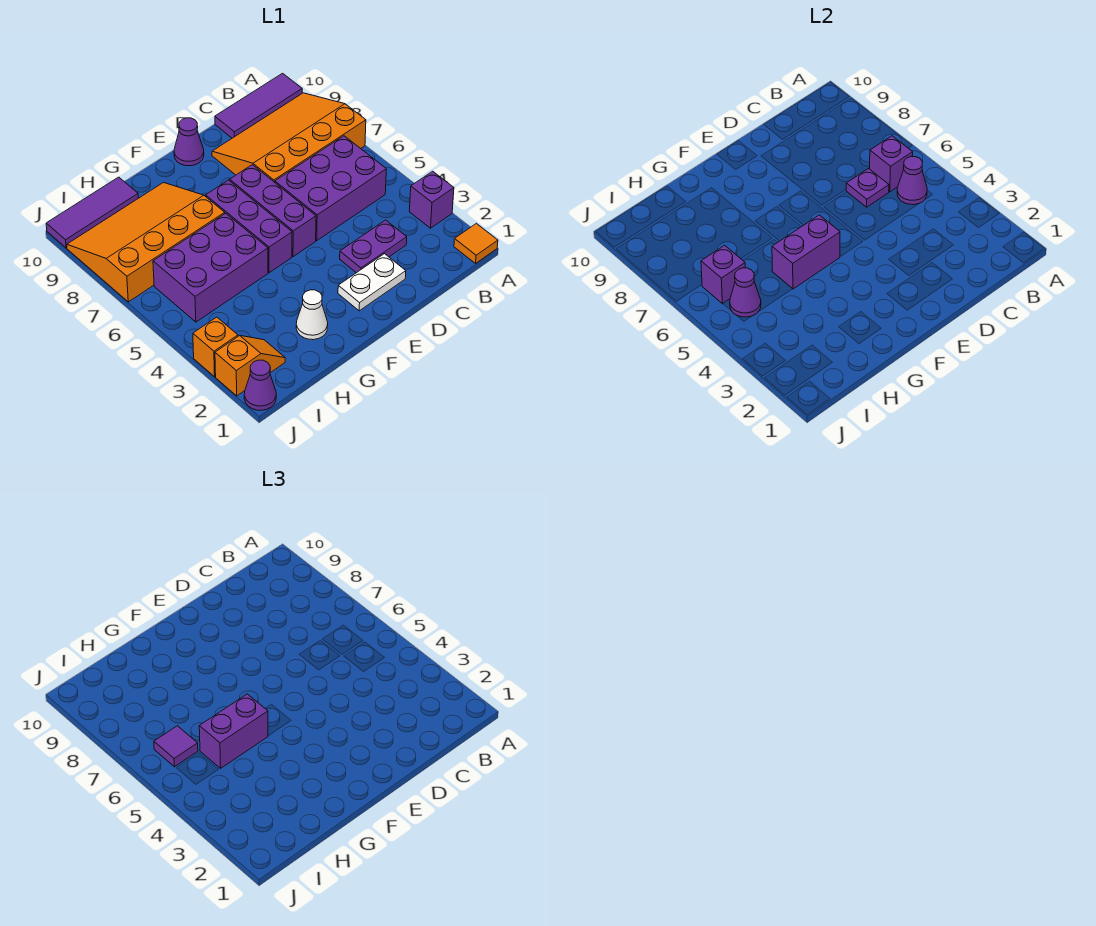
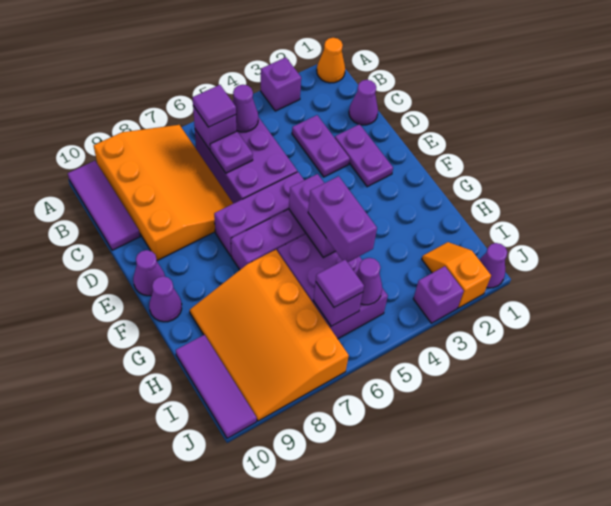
orange tile A1 level 1 -> orange cone A1 level 1
orange slope A7:D9 level 1 top 7 -> orange slope A7:D9 level 1 top 9
none -> purple tile B6 level 3
none -> purple cone C1 level 1
white plate D2:E2 level 1 -> purple plate D2:E2 level 1
none -> purple cone F10 level 1
white cone G2 level 1 -> none
orange brick J3 level 1 -> purple brick J3 level 1

